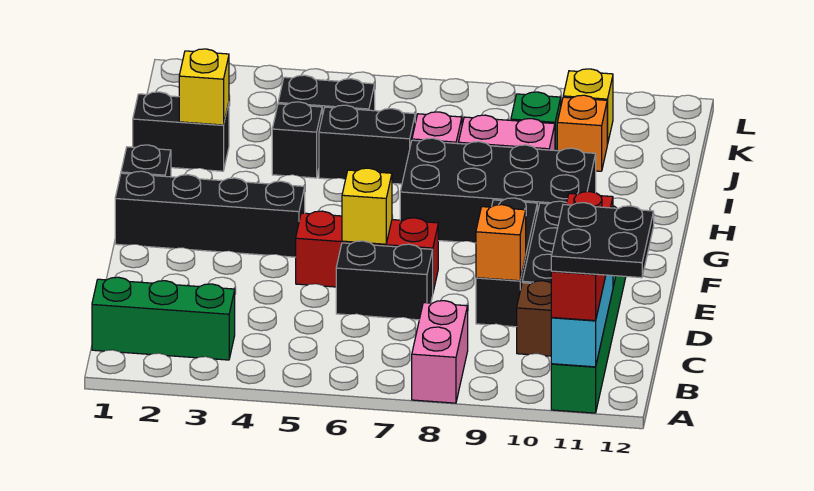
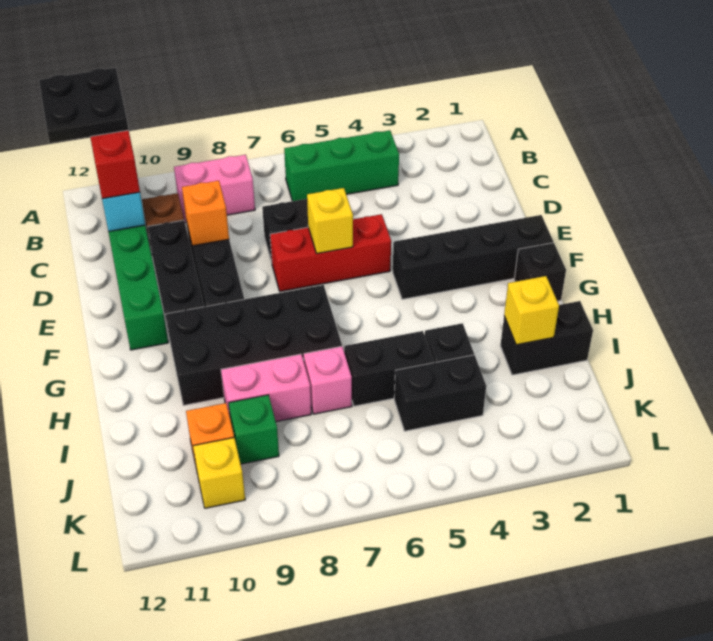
pink brick A8:B8 level 1 -> pink brick B8:B9 level 1
green brick B1:B3 level 1 -> green brick B4:B6 level 1

